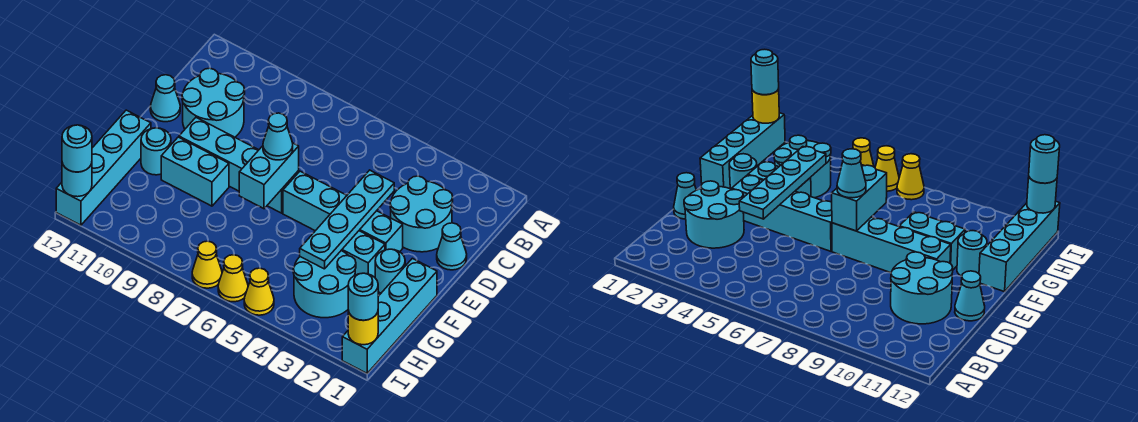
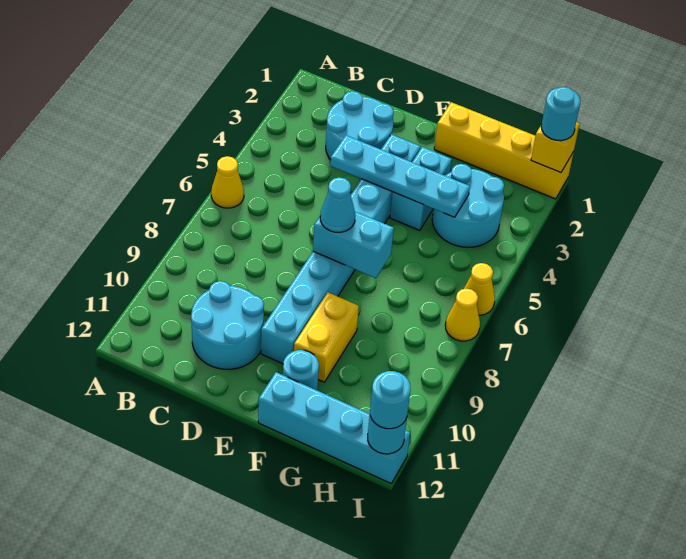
cyan cone D1 level 1 -> none
cyan cone D12 level 1 -> none
cyan brick F1:I1 level 1 -> yellow brick F1:I1 level 1
cyan round brick F2 level 1 -> none
cyan brick F9:F10 level 1 -> yellow brick F9:F10 level 1
yellow round brick I1 level 2 -> yellow brick I1 level 2
yellow cone I5 level 1 -> yellow cone A6 level 1

